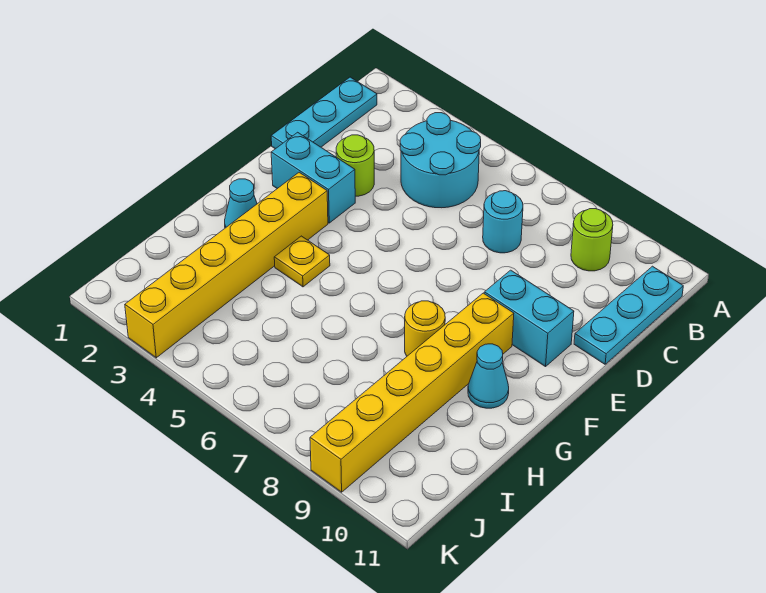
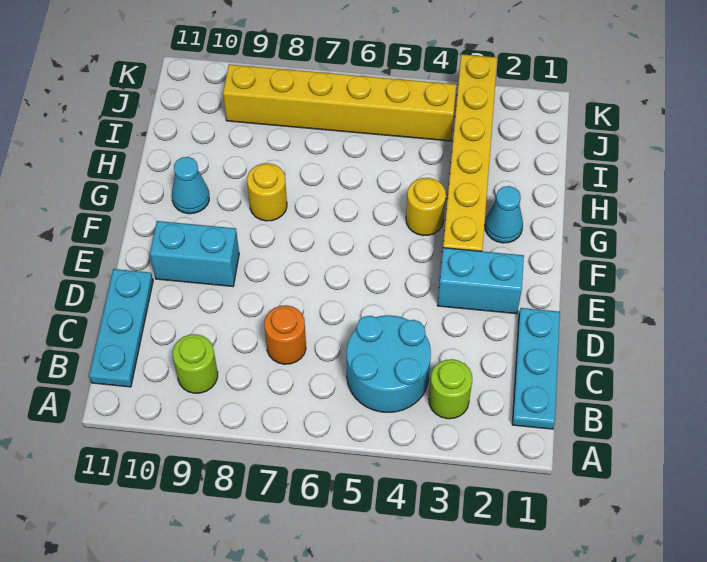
cyan round brick C7 level 1 -> orange round brick C7 level 1
lime round brick D3 level 1 -> lime round brick B3 level 1
yellow brick F9:K9 level 1 -> yellow brick J4:J9 level 1
yellow plate G4 level 1 -> yellow round brick G4 level 1

